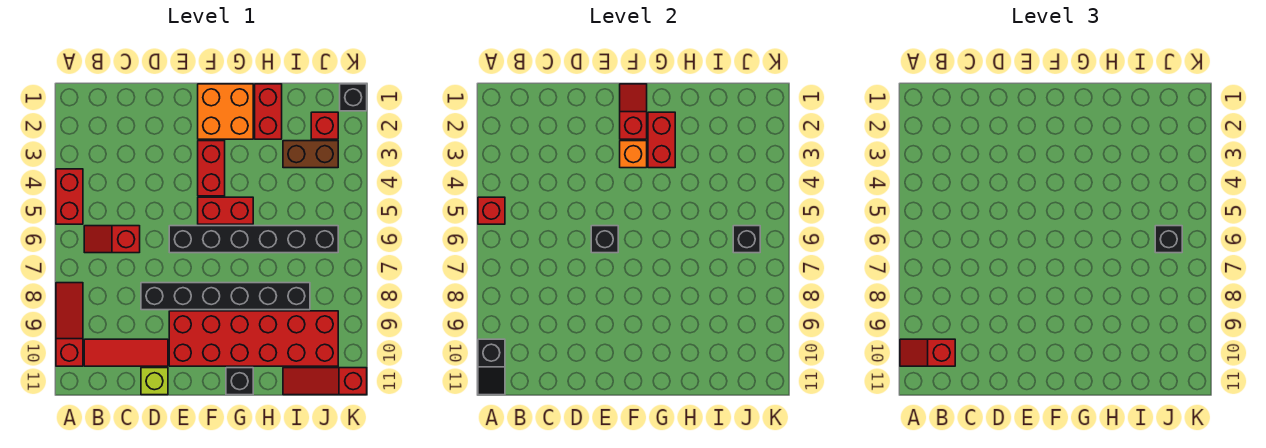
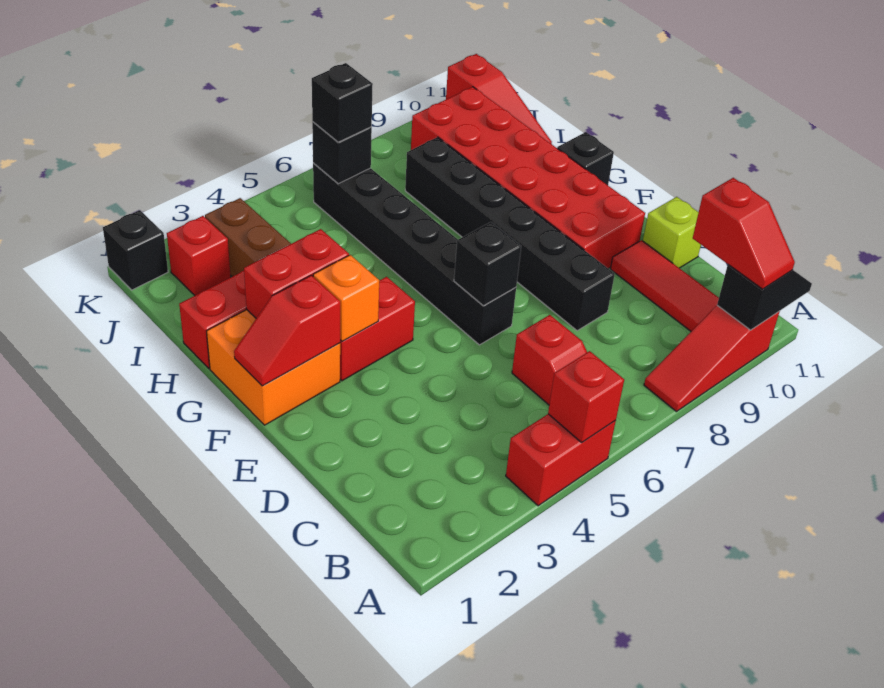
red brick F5:G5 level 1 -> none

